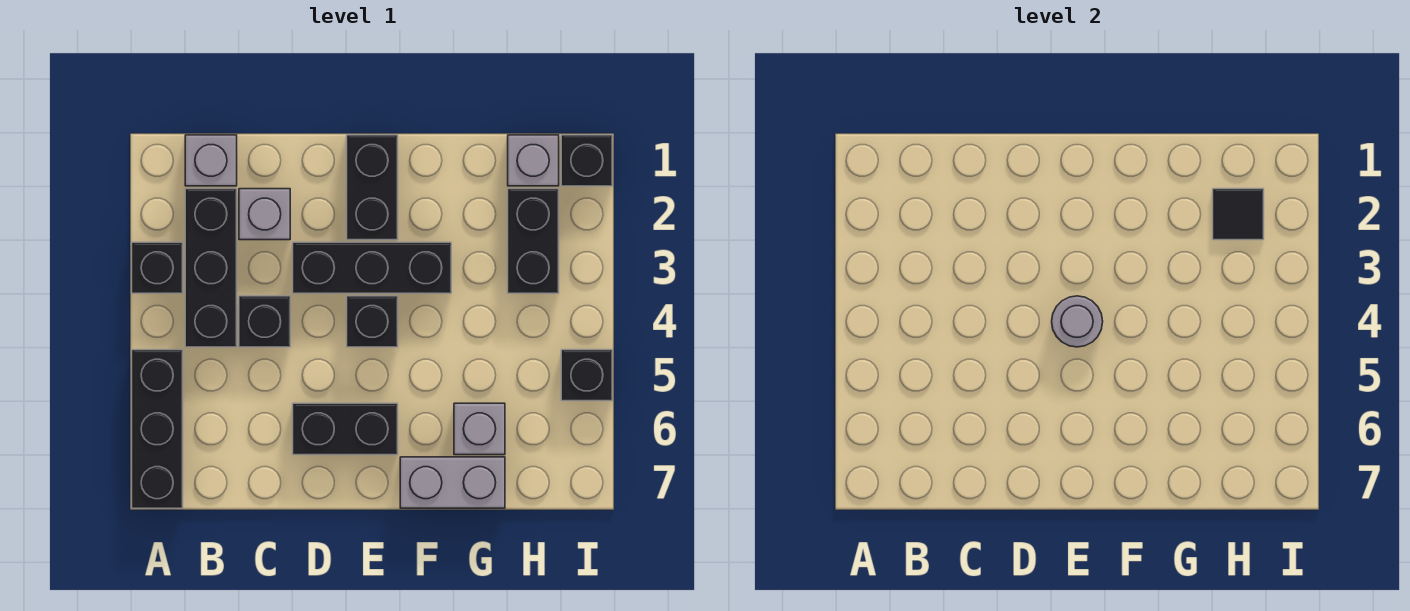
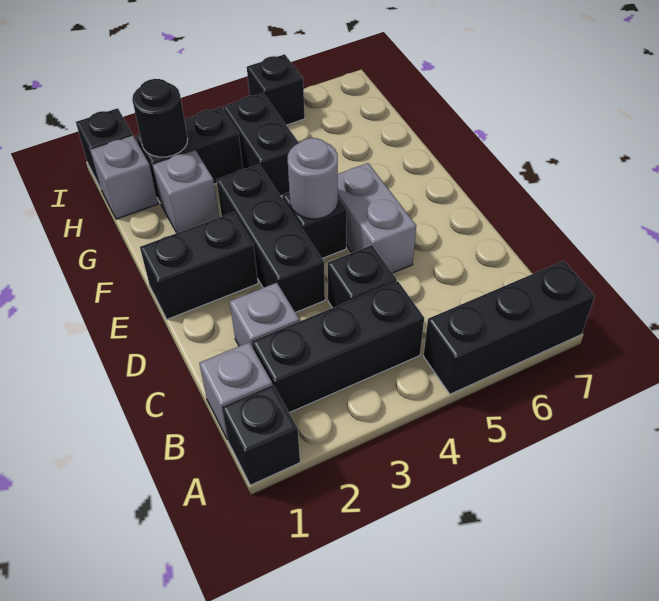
black brick A3 level 1 -> black brick A1 level 1
black brick D6:E6 level 1 -> black brick G4:H4 level 1
grey brick F7:G7 level 1 -> grey brick D5:E5 level 1
grey brick G6 level 1 -> grey brick G2 level 1
black tile H2 level 2 -> black round brick H2 level 2

